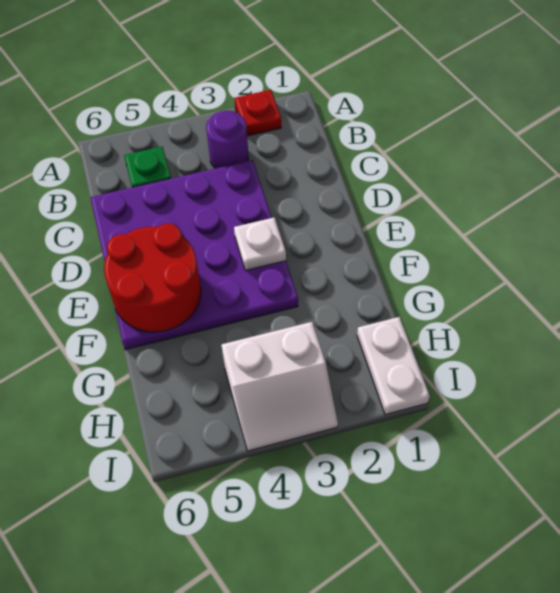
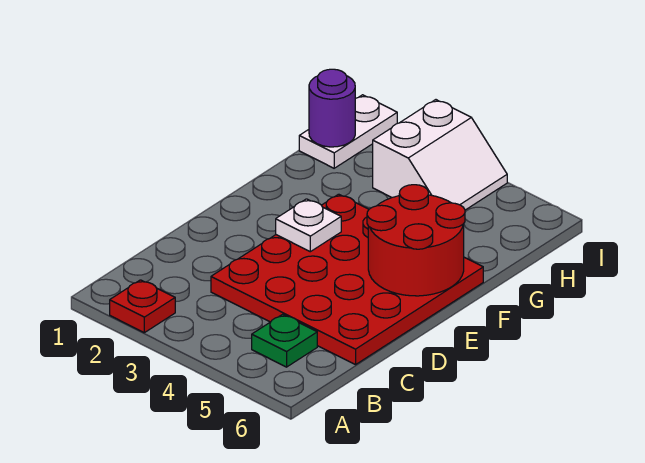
purple round brick B3 level 1 -> purple round brick H1 level 2
purple plate C3:F6 level 1 -> red plate C3:F6 level 1
white slope H3:I4 level 1 top H -> white slope H3:I4 level 1 top 3

